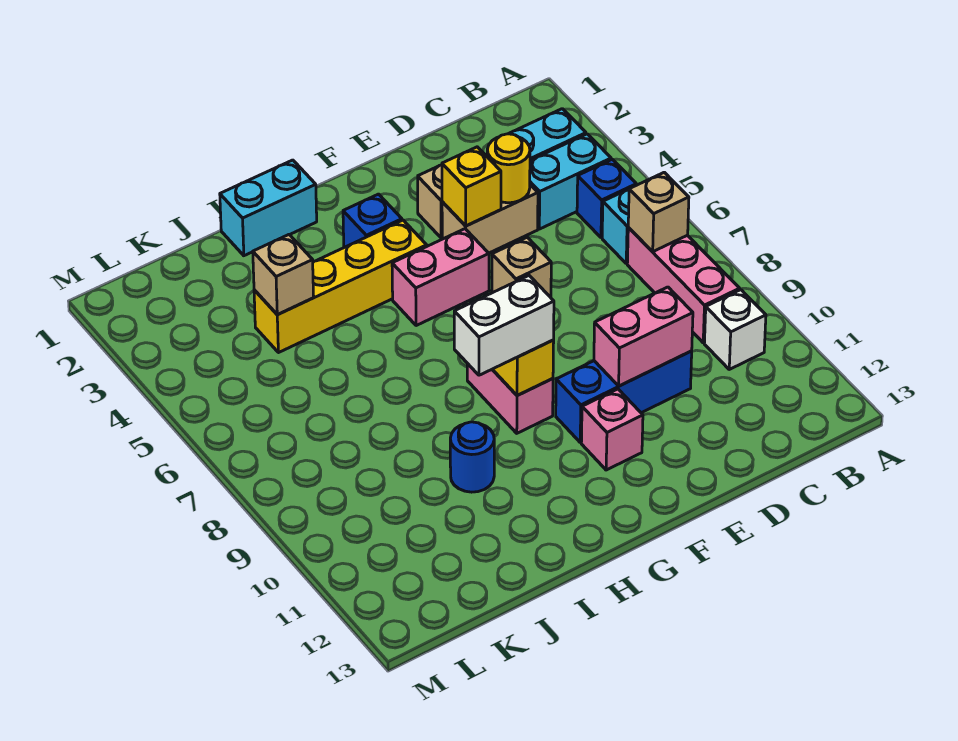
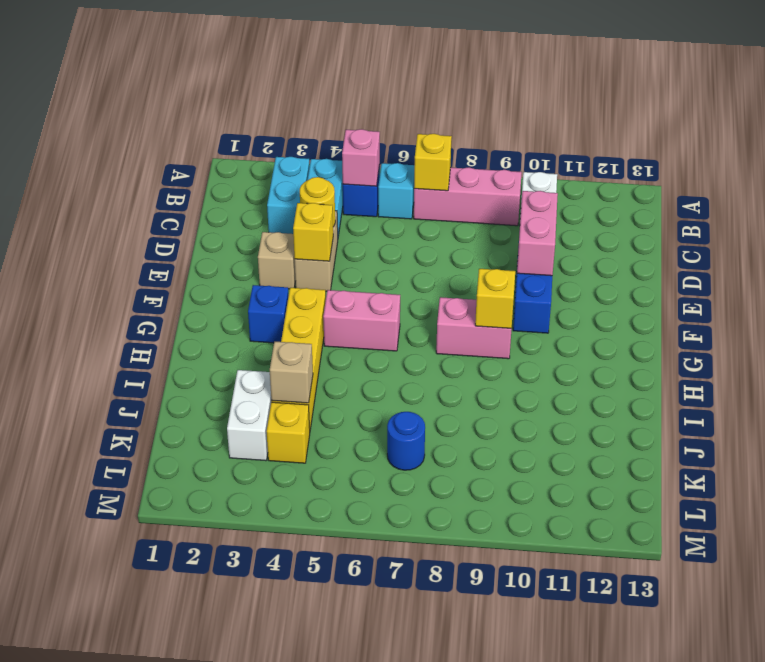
tan brick B7 level 2 -> yellow brick B7 level 2
tan brick E6 level 1 -> none
pink brick F5:G5 level 1 -> pink brick G5:G6 level 1
pink brick F11 level 1 -> pink brick B5 level 2
white brick G9:H9 level 3 -> white brick J3:K3 level 1
cyan brick H1:I1 level 1 -> none
blue round brick I10 level 1 -> blue round brick K7 level 1
none -> yellow brick K4 level 1

